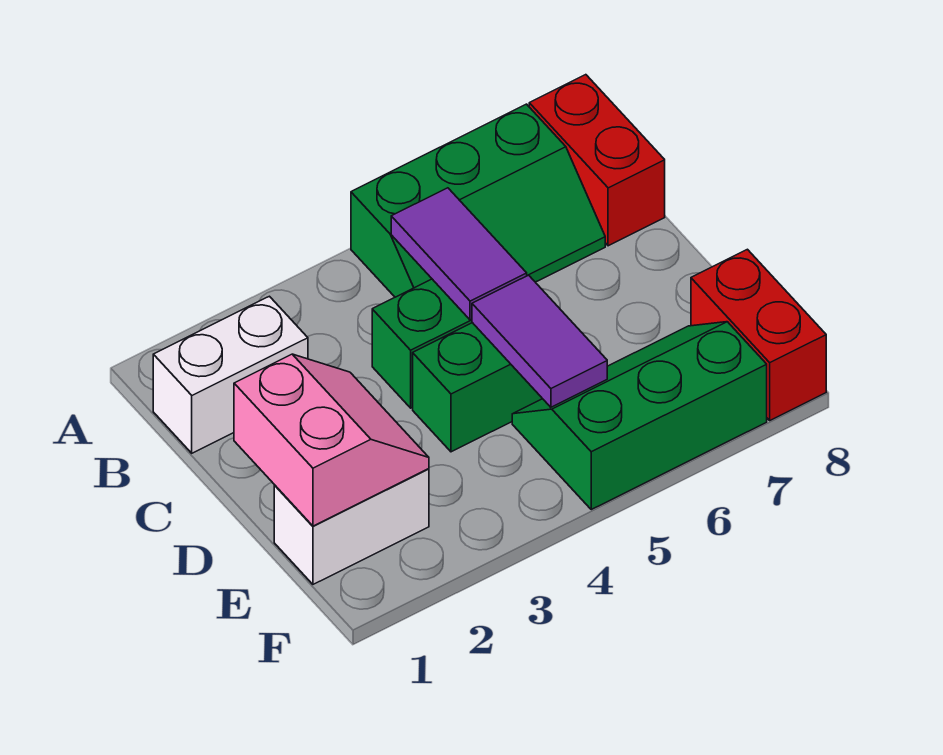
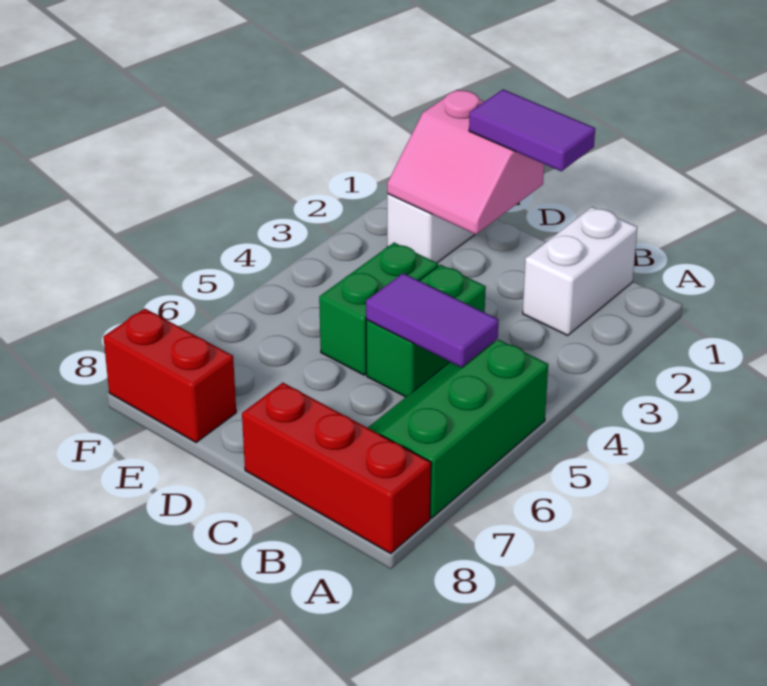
red brick A8:B8 level 1 -> red brick A8:C8 level 1
purple tile D5:E5 level 2 -> purple tile C1:D1 level 3
green slope E5:F7 level 1 top F -> none

